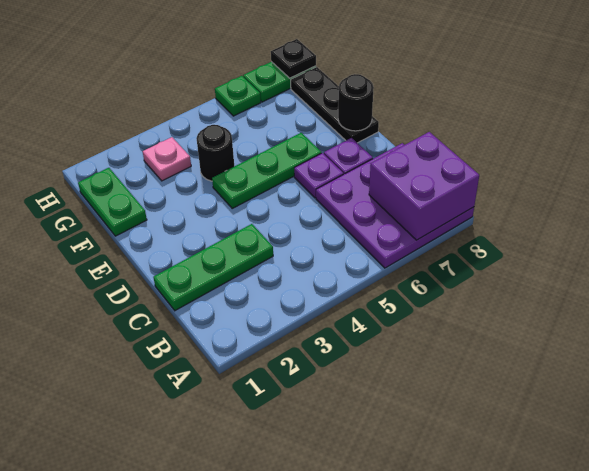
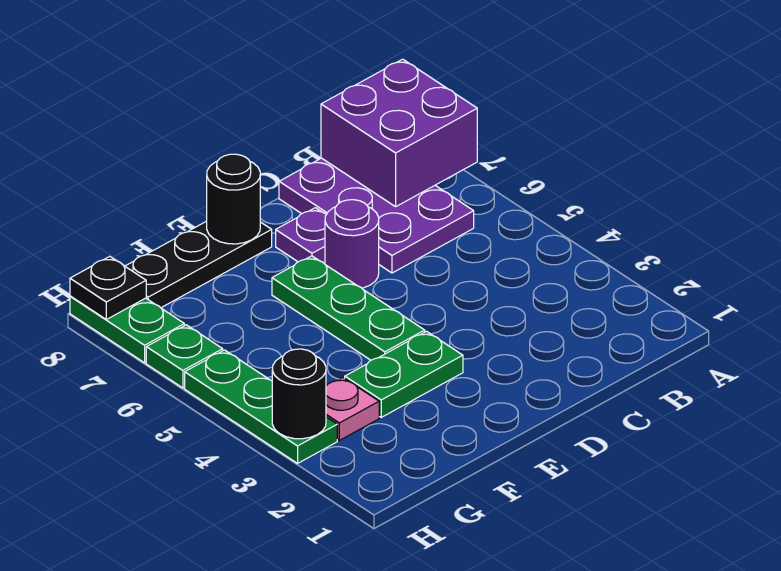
purple plate A6:C8 level 1 -> purple plate B6:C8 level 1
green plate C1:C3 level 1 -> green plate H3:H5 level 1
purple plate D6 level 1 -> purple round brick D6 level 1
green plate F1:G1 level 1 -> green plate E3:F3 level 1
black round brick F4 level 1 -> black round brick H3 level 2

